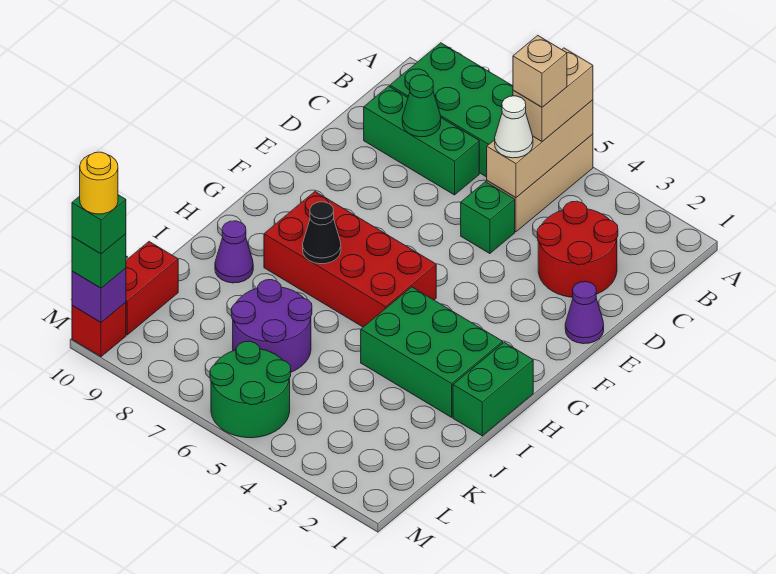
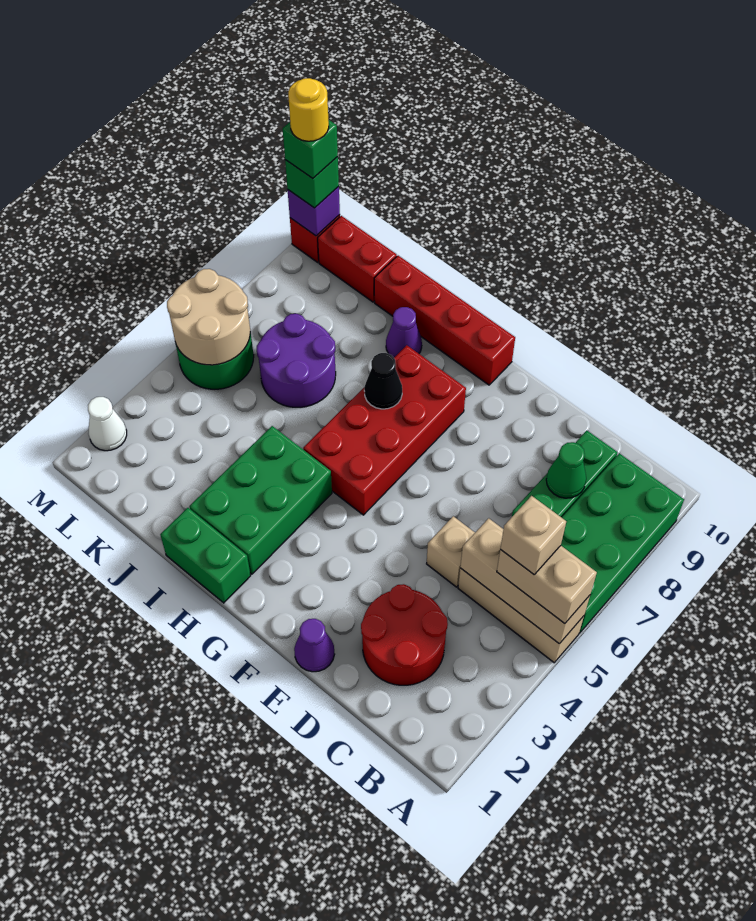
white cone C5 level 3 -> white cone M2 level 1
green brick D5 level 1 -> tan brick D5 level 1
none -> red brick G10:J10 level 1
none -> tan round brick L5:M6 level 2

